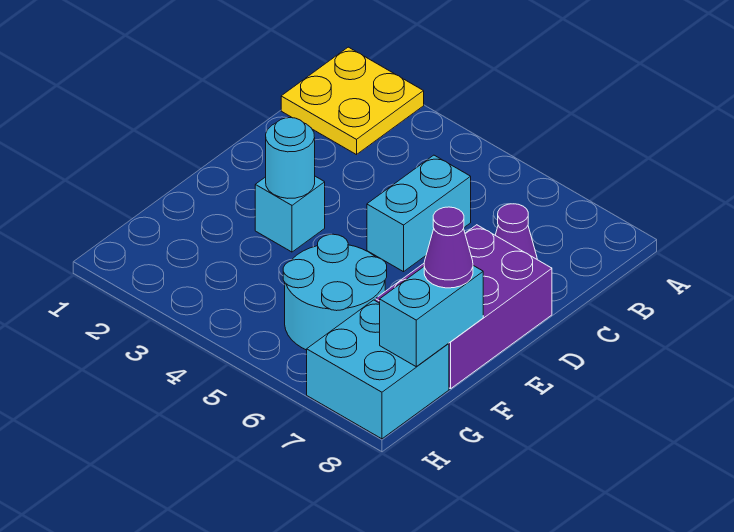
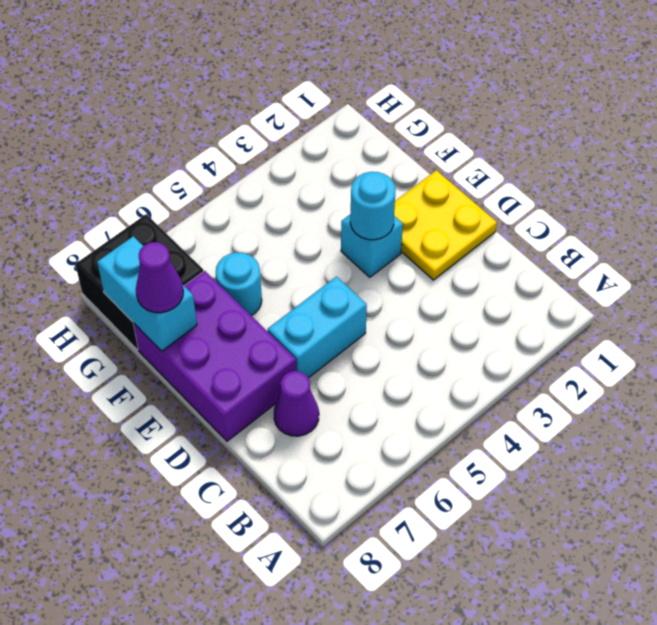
yellow plate A1:B2 level 1 -> yellow plate D1:E2 level 1
cyan brick C5:D5 level 1 -> cyan brick D5:D6 level 1
cyan round brick F5:G6 level 1 -> cyan round brick F6 level 1
cyan brick G7:H8 level 1 -> black brick G7:H8 level 1

